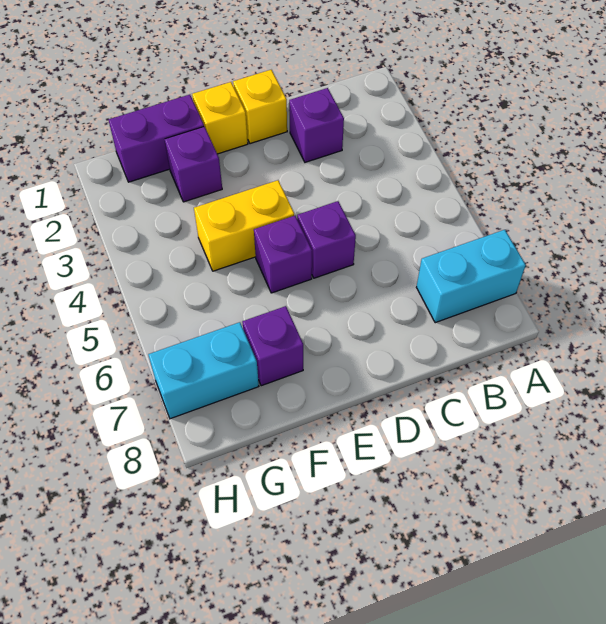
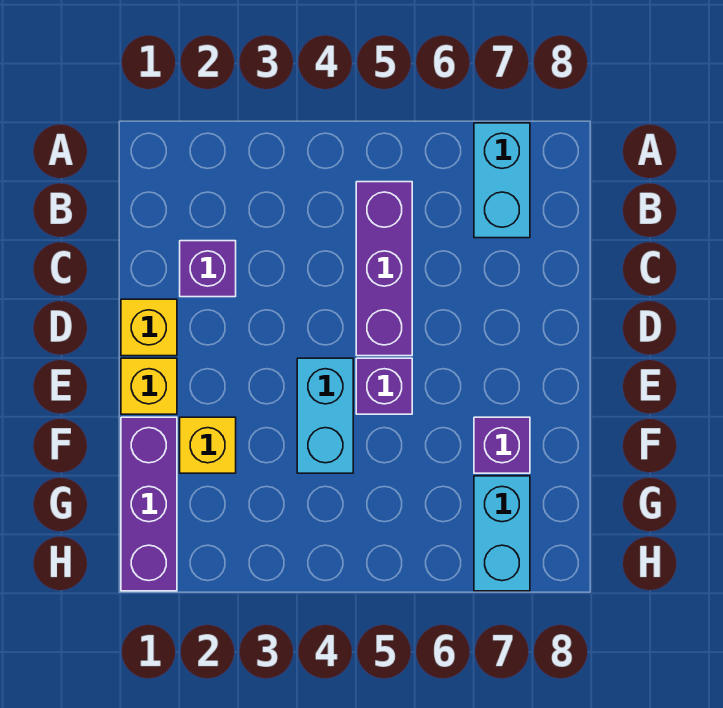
purple brick D5 level 1 -> purple brick B5:D5 level 1
yellow brick E4:F4 level 1 -> cyan brick E4:F4 level 1
purple brick F1:G1 level 1 -> purple brick F1:H1 level 1
purple brick F2 level 1 -> yellow brick F2 level 1

